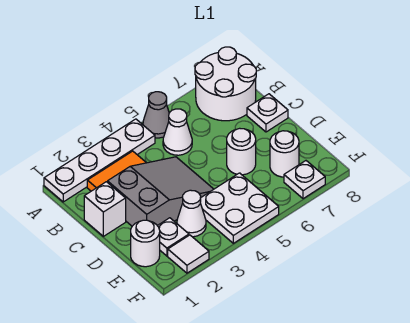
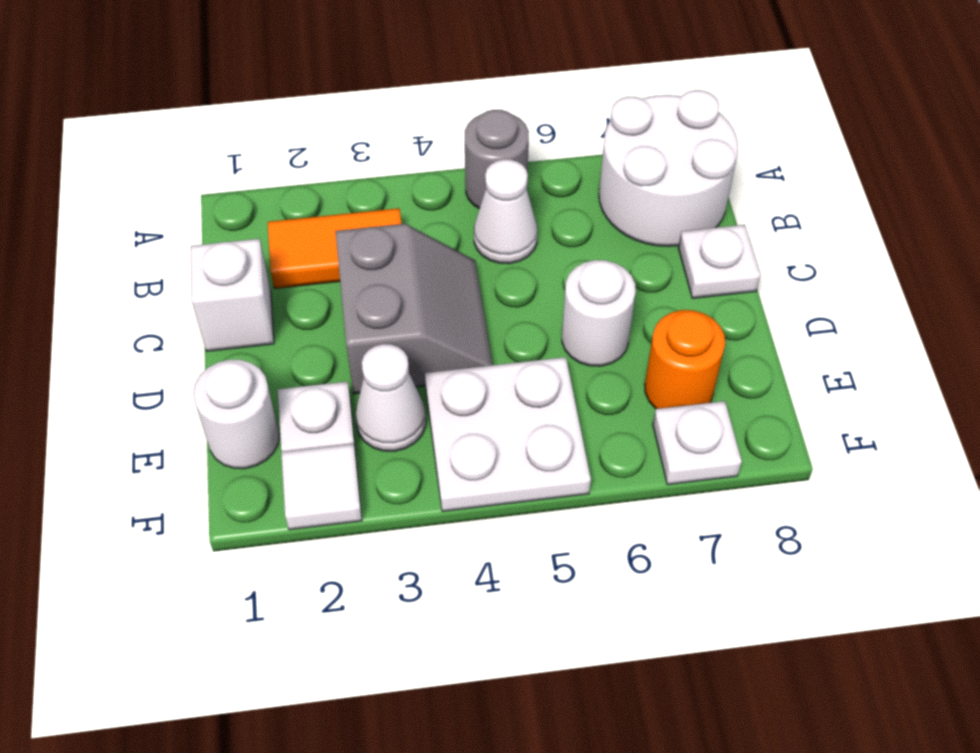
white plate A1:A4 level 1 -> none
grey cone A5 level 1 -> grey round brick A5 level 1
grey slope C2:D4 level 1 top 2 -> grey slope C3:D4 level 1 top 3
white round brick E7 level 1 -> orange round brick E7 level 1

